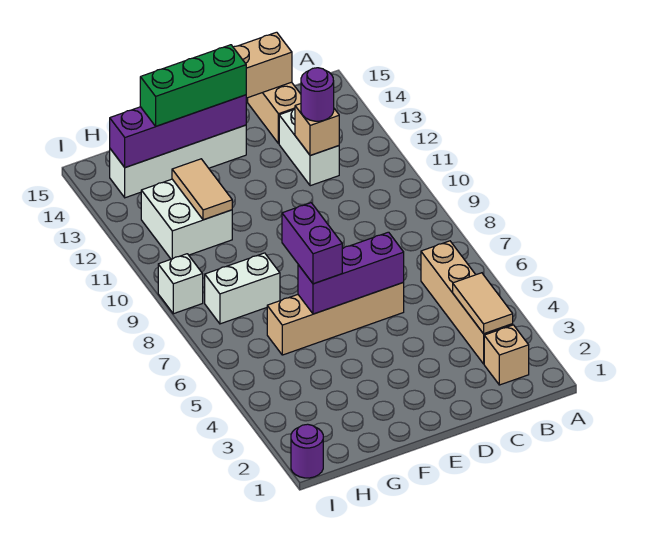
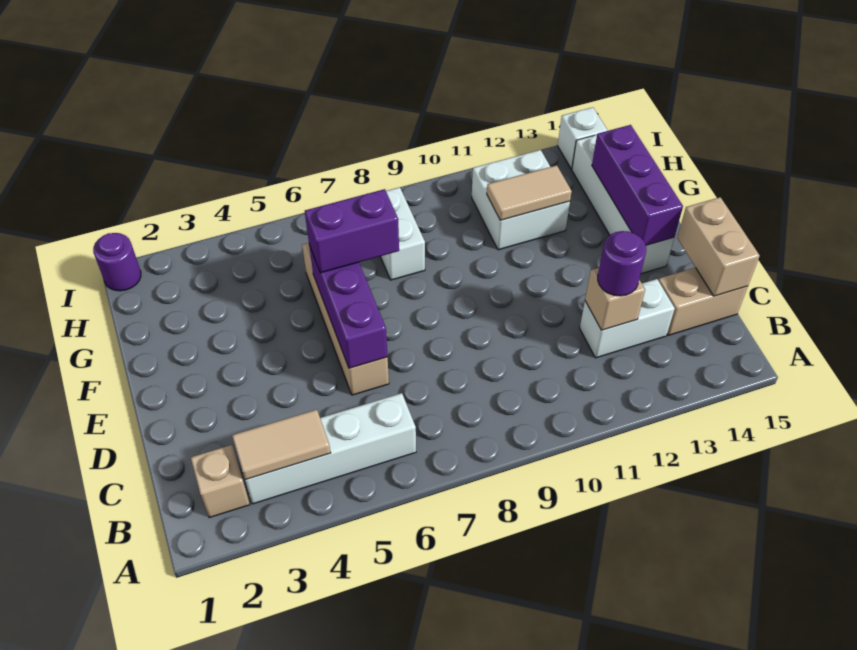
tan brick B3:B6 level 1 -> white brick B3:B6 level 1
purple brick E14:H14 level 2 -> purple brick E14:G14 level 2
green brick E14:G14 level 3 -> none
white brick I9 level 1 -> white brick I14 level 1

